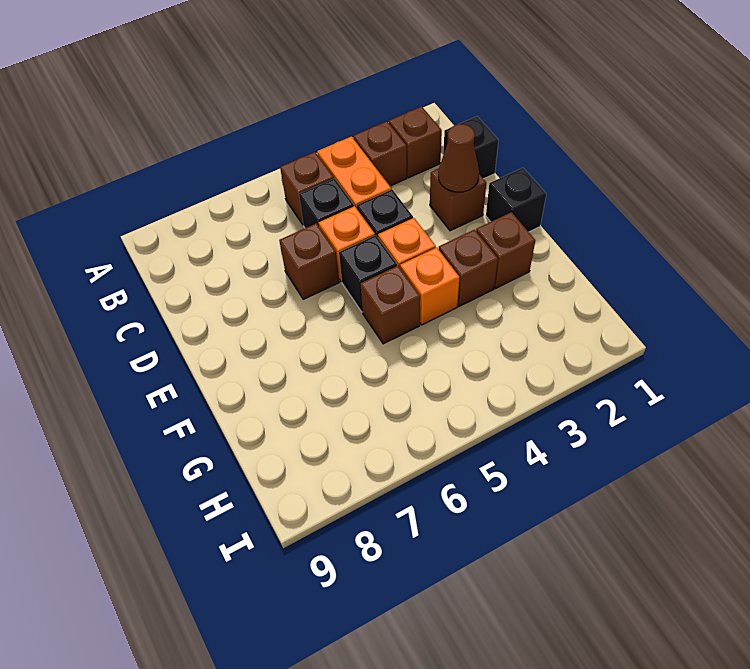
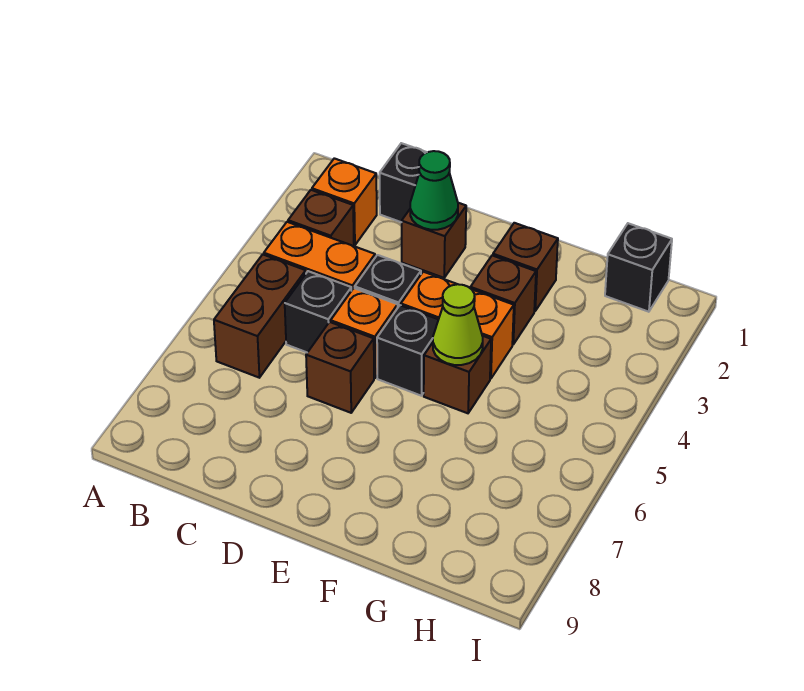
brown brick B2 level 1 -> orange brick B2 level 1
brown brick B5 level 1 -> brown brick B5:B6 level 1
brown cone D2 level 2 -> green cone D2 level 2
black brick E1 level 1 -> black brick H1 level 1
none -> lime cone F5 level 2

